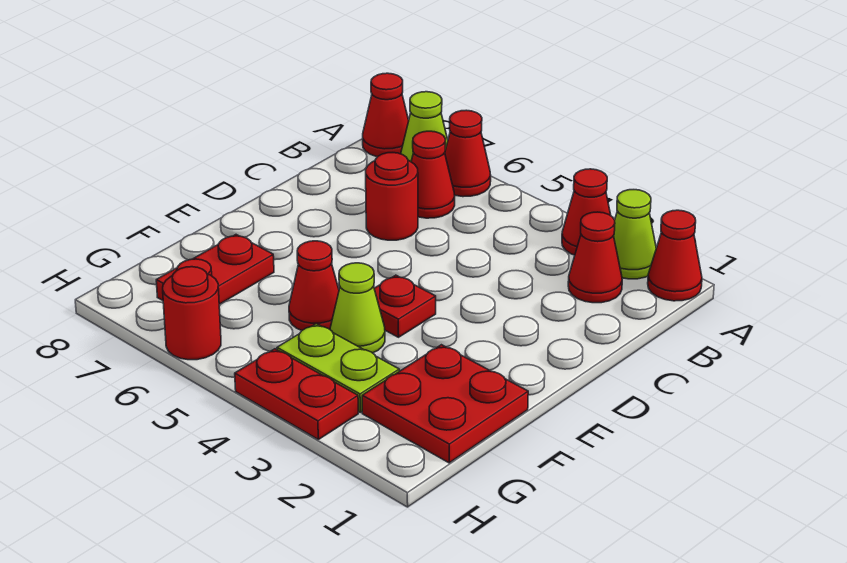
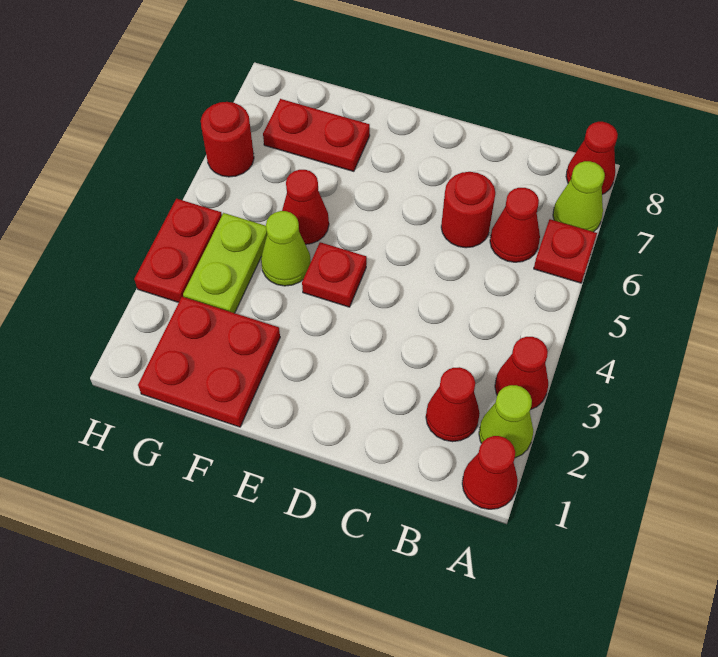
red cone A6 level 1 -> red plate A6 level 1

